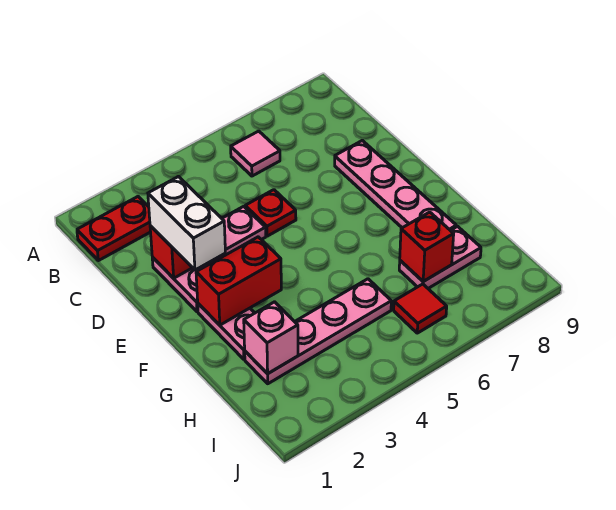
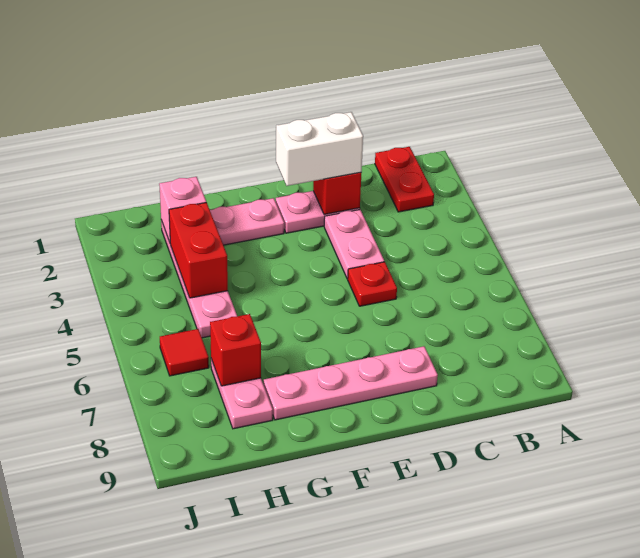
pink tile B6 level 1 -> none
red brick F2:F3 level 2 -> red brick H3:H4 level 2

